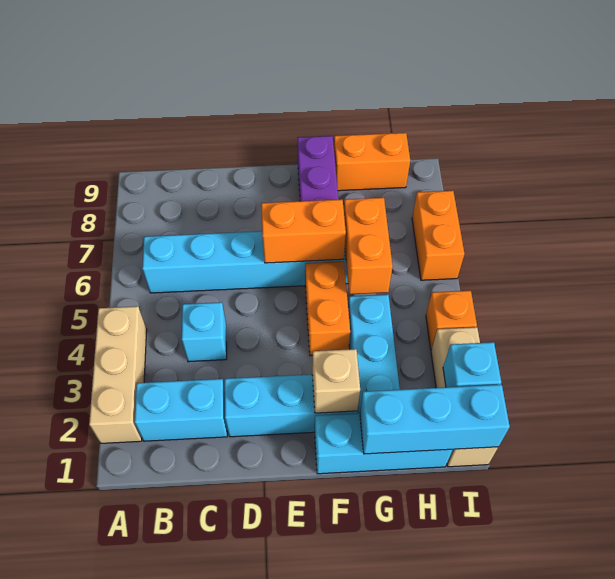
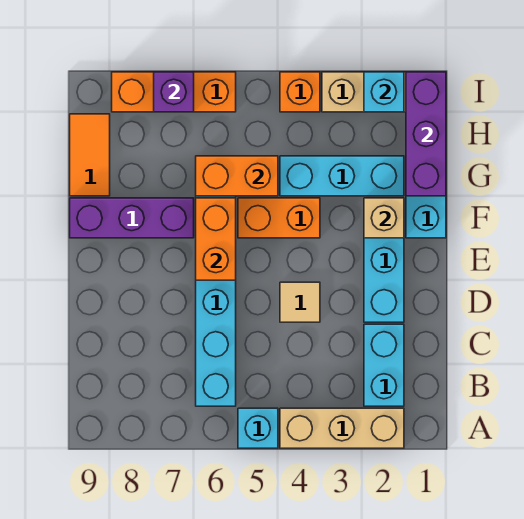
cyan brick C4 level 1 -> cyan brick A5 level 1
none -> tan tile D4 level 1
cyan brick G1:I1 level 2 -> purple brick G1:I1 level 2
orange brick G9:H9 level 1 -> orange tile G9:H9 level 1
orange brick I6:I7 level 1 -> orange brick I6:I8 level 1
none -> purple brick I7 level 2

